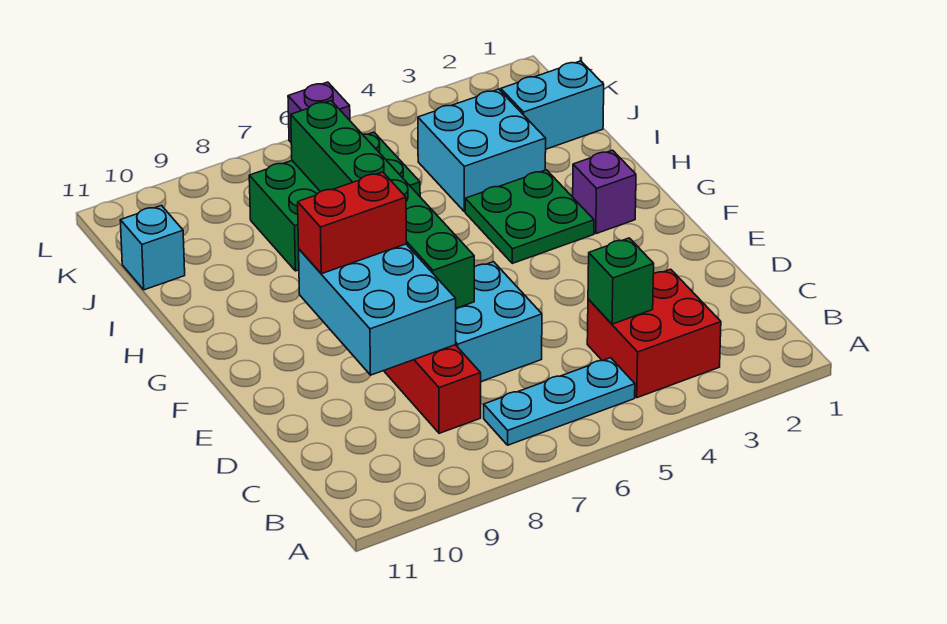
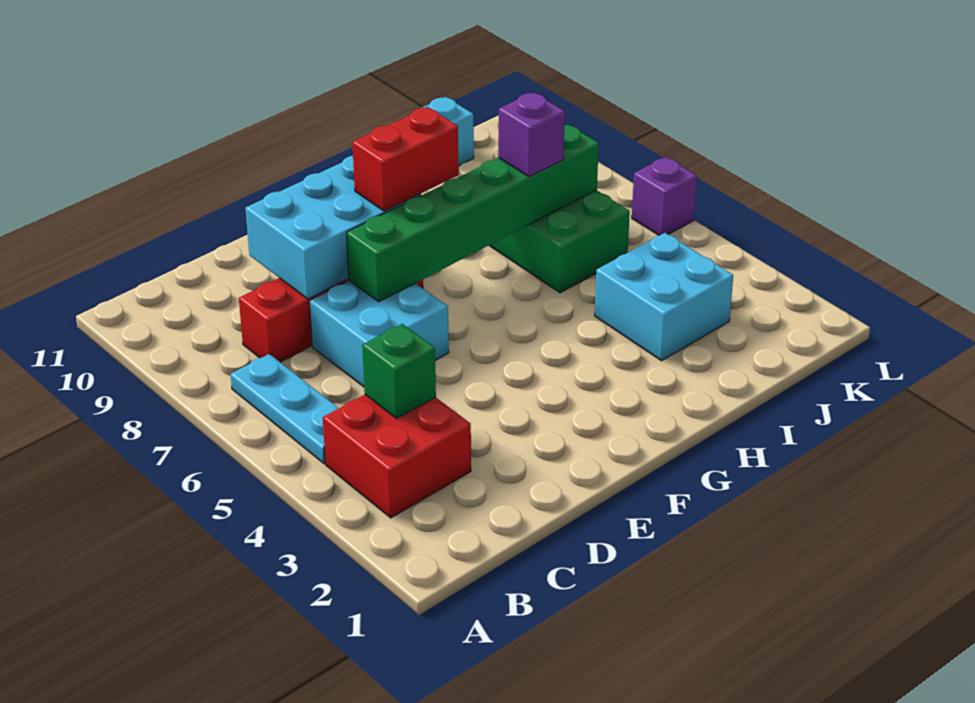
red brick F8:F9 level 3 -> red brick F8:G8 level 3
purple brick G2 level 1 -> purple brick I7 level 3
green plate G3:H4 level 1 -> none
cyan brick J1:J2 level 1 -> none

